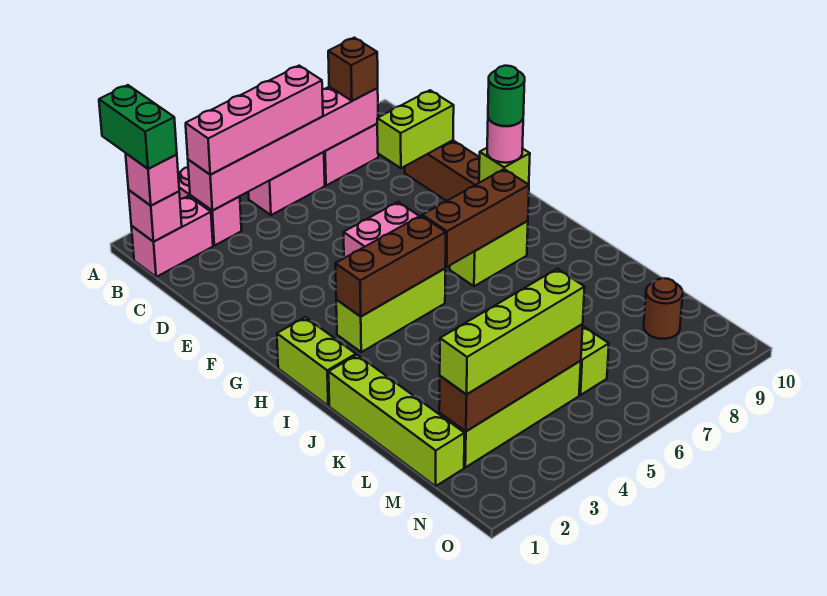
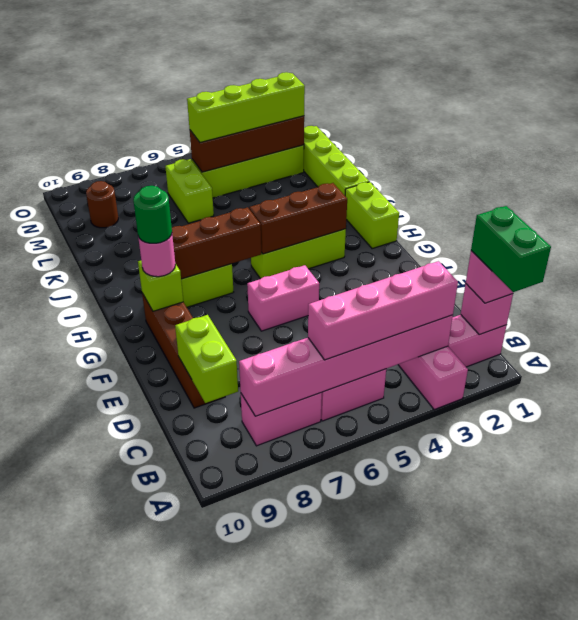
brown brick B8 level 3 -> none
lime brick D8:D9 level 2 -> lime brick C9:D9 level 2

